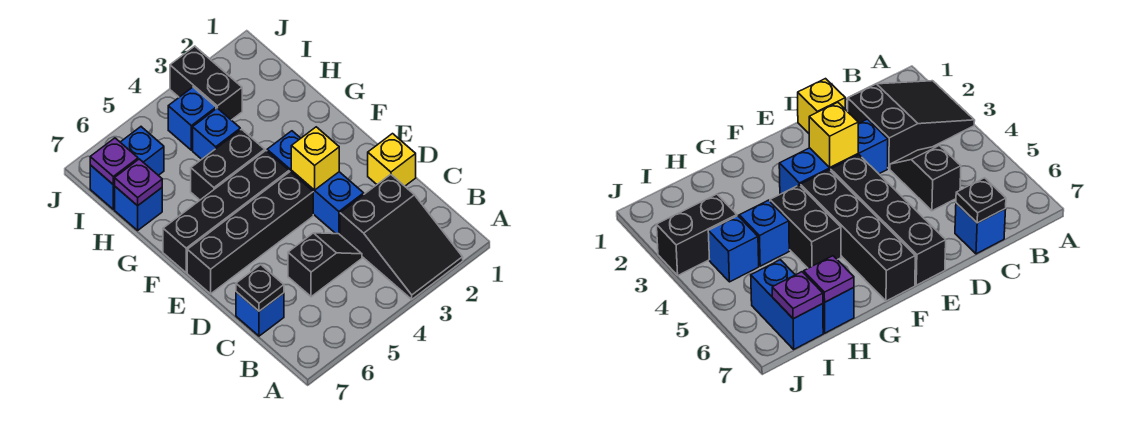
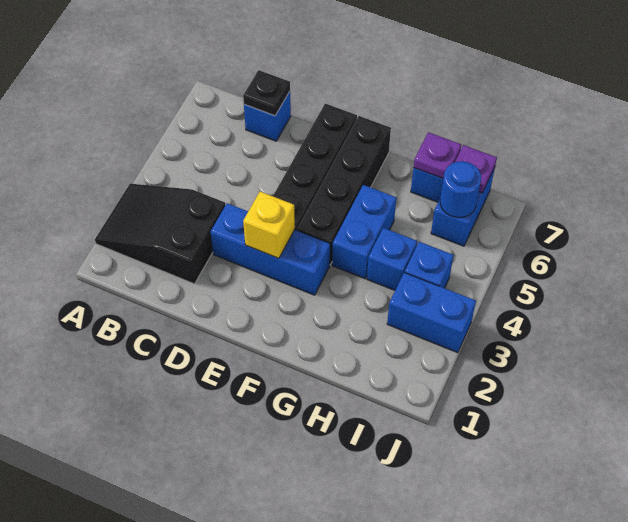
black slope C4:C5 level 1 top 5 -> none
yellow brick D1 level 1 -> none
black brick G4:G5 level 1 -> blue brick G4:G5 level 1
black brick I3:J3 level 1 -> blue brick I3:J3 level 1
none -> blue round brick I6 level 2

